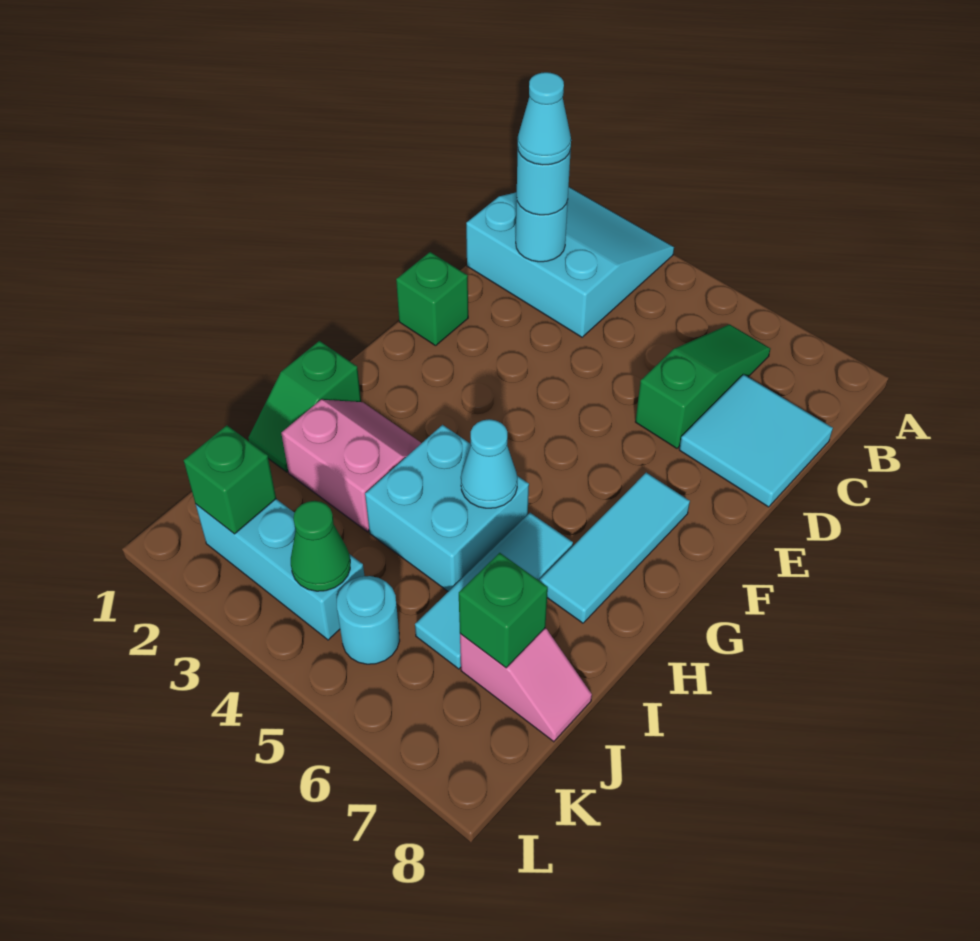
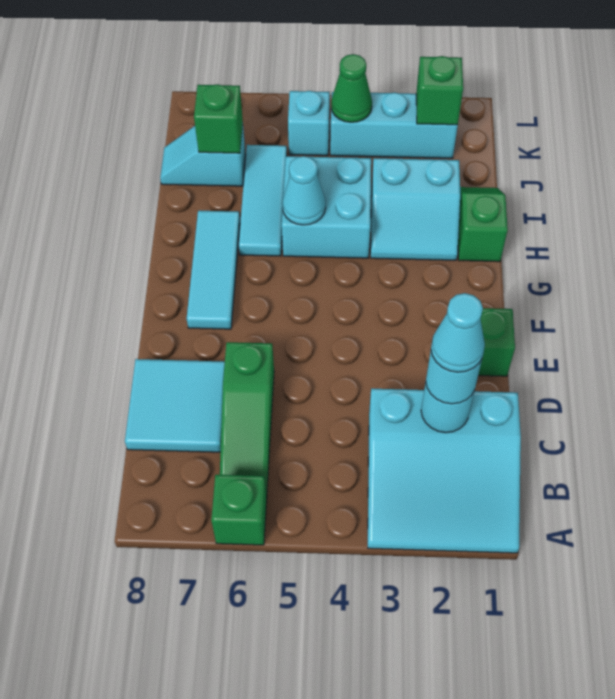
none -> green brick A6 level 1
pink slope H2:I3 level 1 top I -> cyan slope H2:I3 level 1 top I
pink slope J7:J8 level 1 top 7 -> cyan slope J7:J8 level 1 top 7
cyan round brick K5 level 1 -> cyan brick K5 level 1

